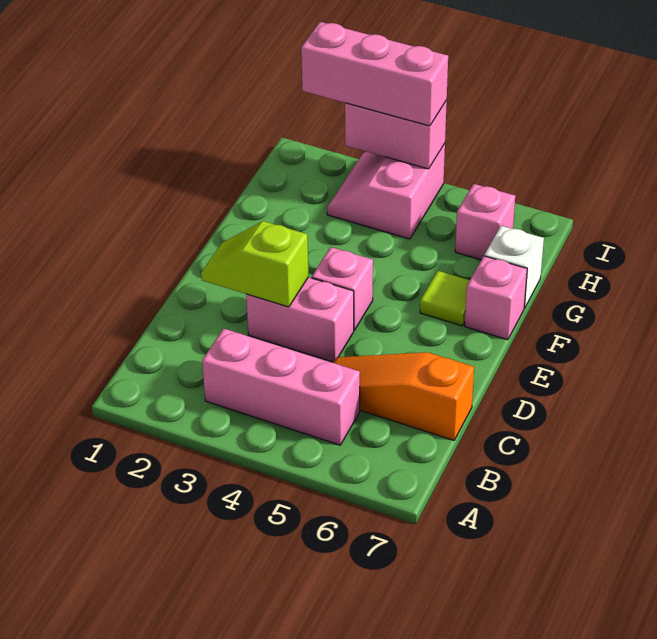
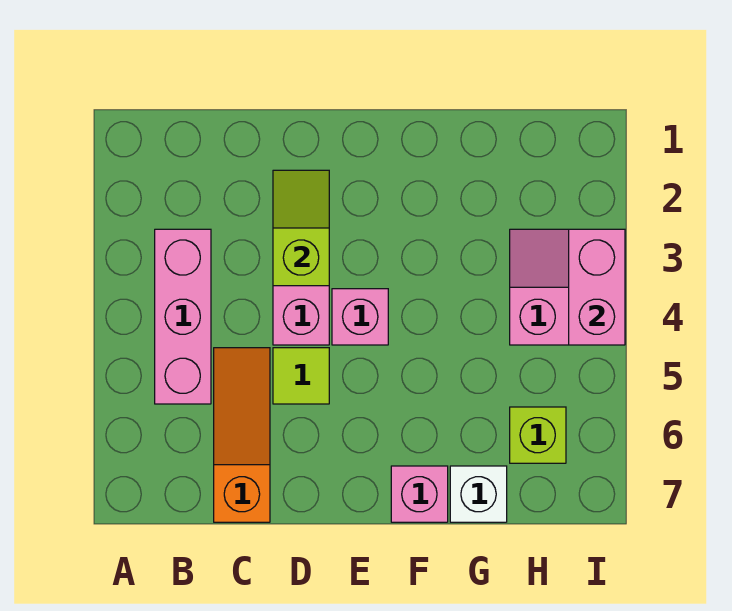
lime tile F6 level 1 -> lime tile D5 level 1
pink brick H6 level 1 -> lime brick H6 level 1
pink brick I2:I4 level 3 -> none

